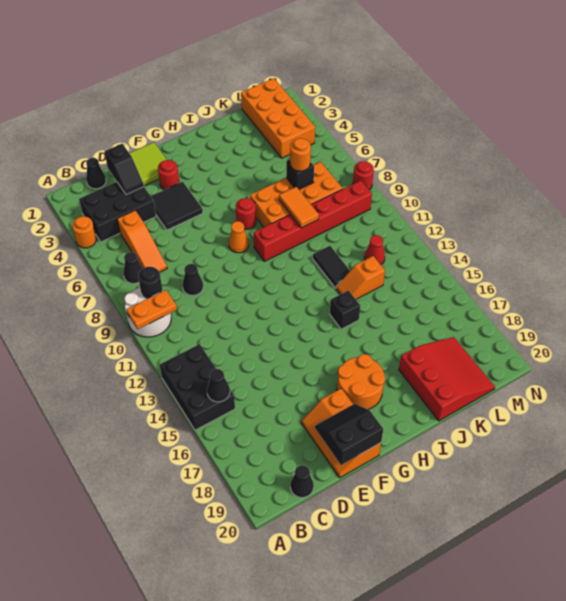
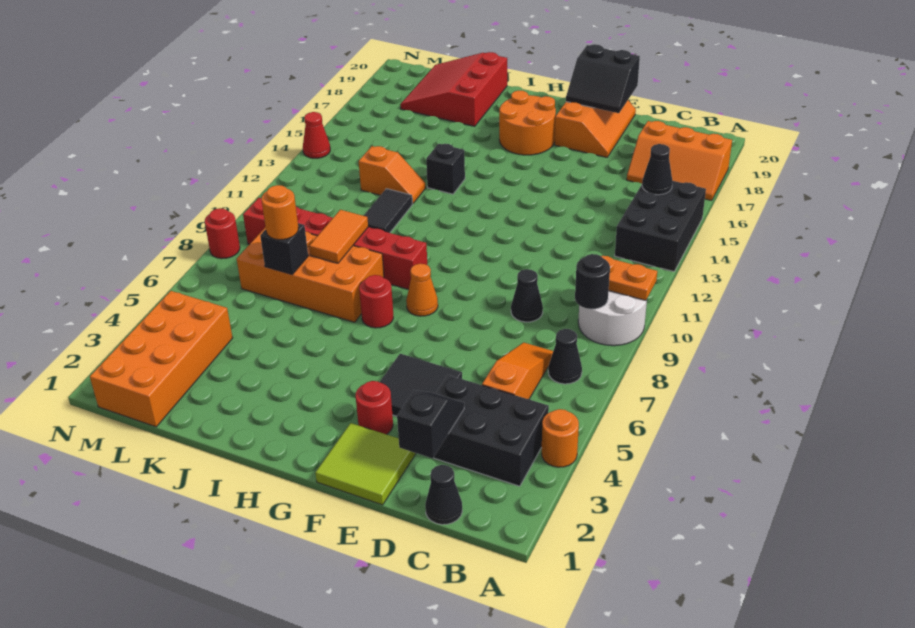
none -> orange slope A17:C18 level 1 top 18
black cone C20 level 1 -> none
red cone L12 level 1 -> red cone N14 level 1

